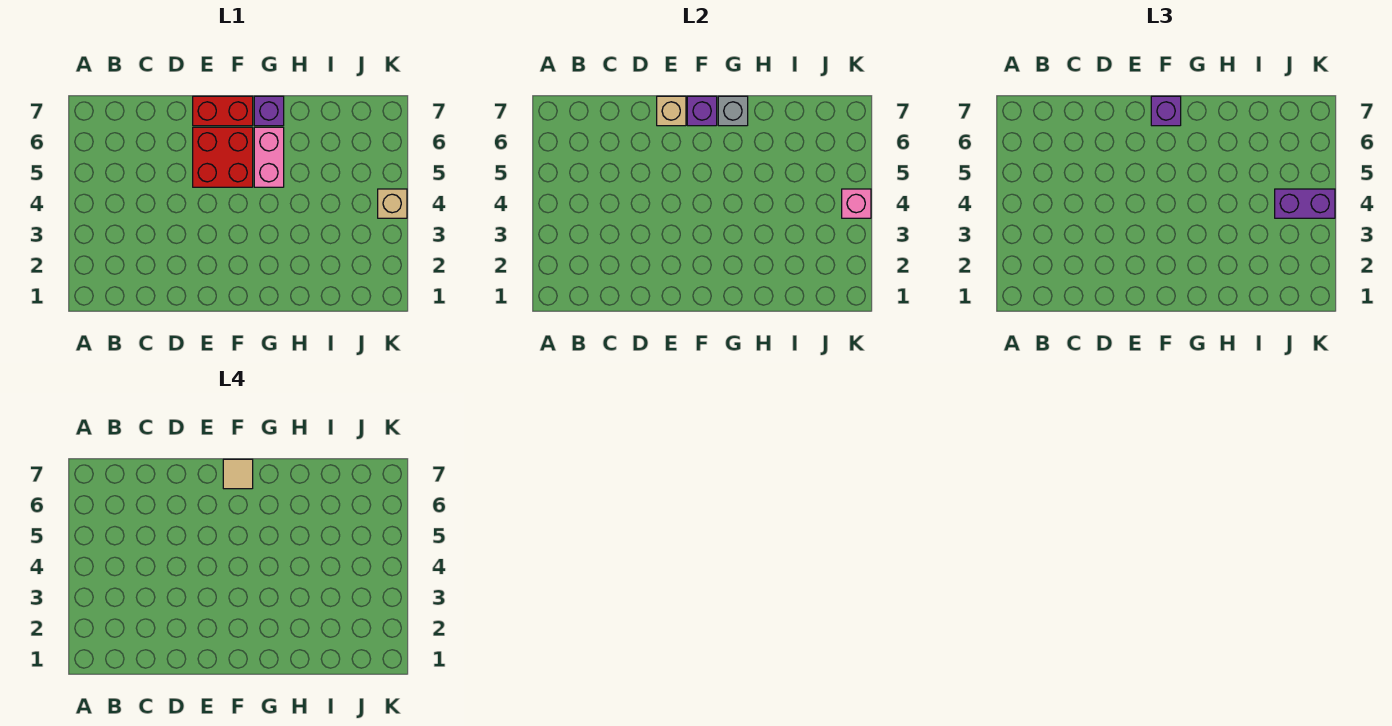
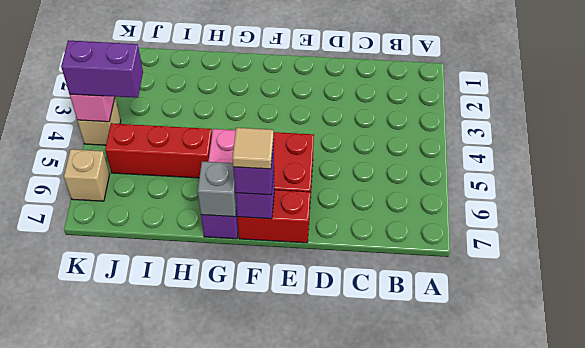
tan brick E7 level 2 -> tan brick K6 level 1
none -> red brick H5:J5 level 1

